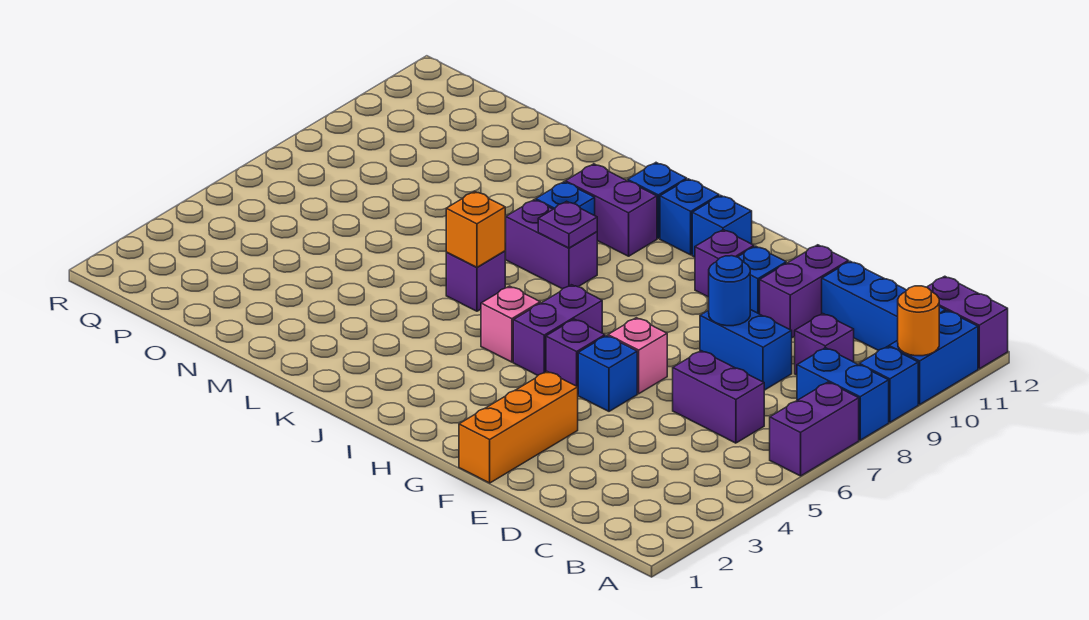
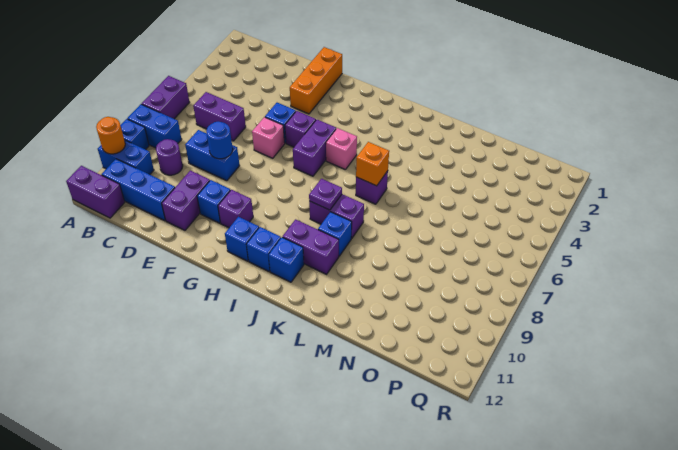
blue brick A10:A11 level 1 -> blue brick A10:B10 level 1
purple brick C9 level 1 -> purple round brick C9 level 1

